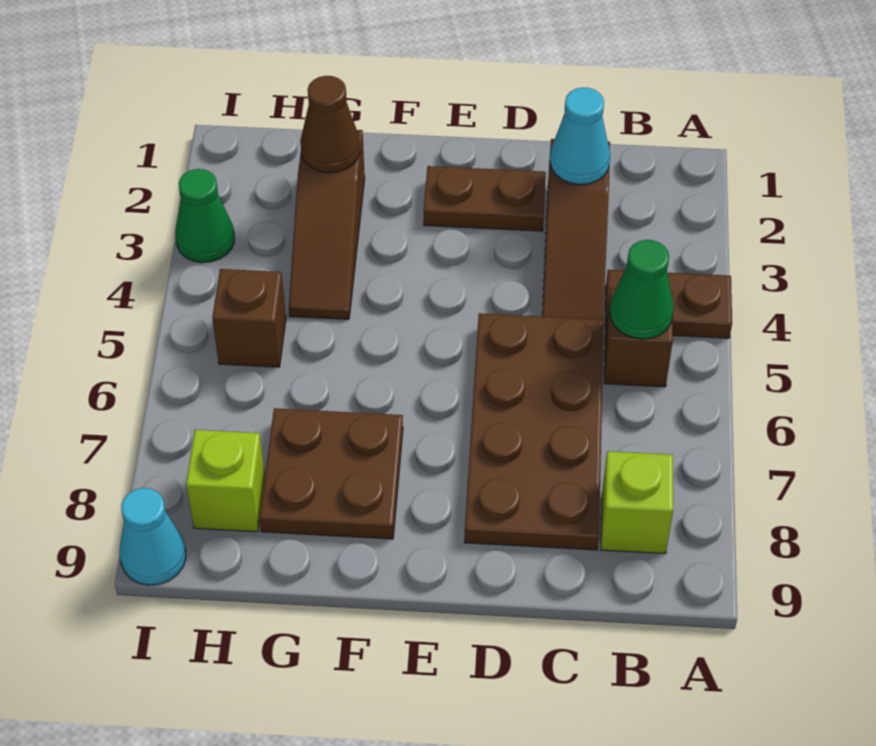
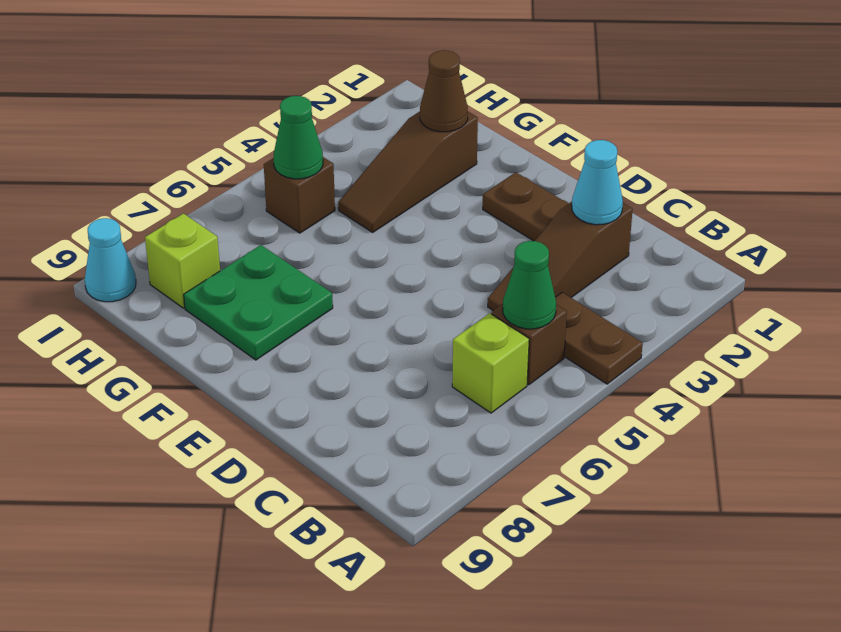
lime brick B8 level 1 -> lime brick B6 level 1
brown plate C5:D8 level 1 -> none
brown plate F7:G8 level 1 -> green plate F7:G8 level 1
green cone I3 level 1 -> green cone H5 level 2

